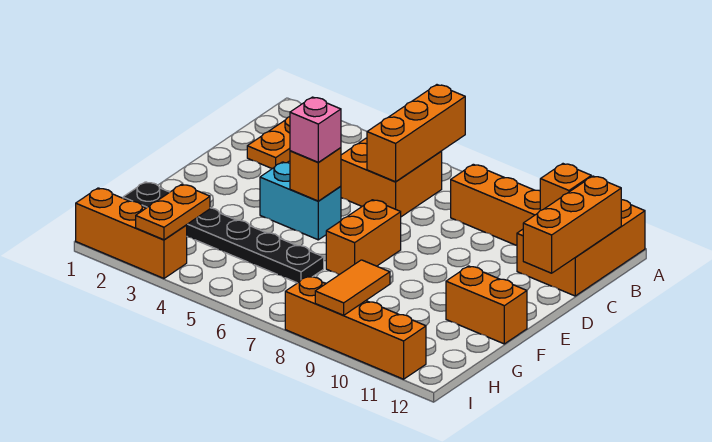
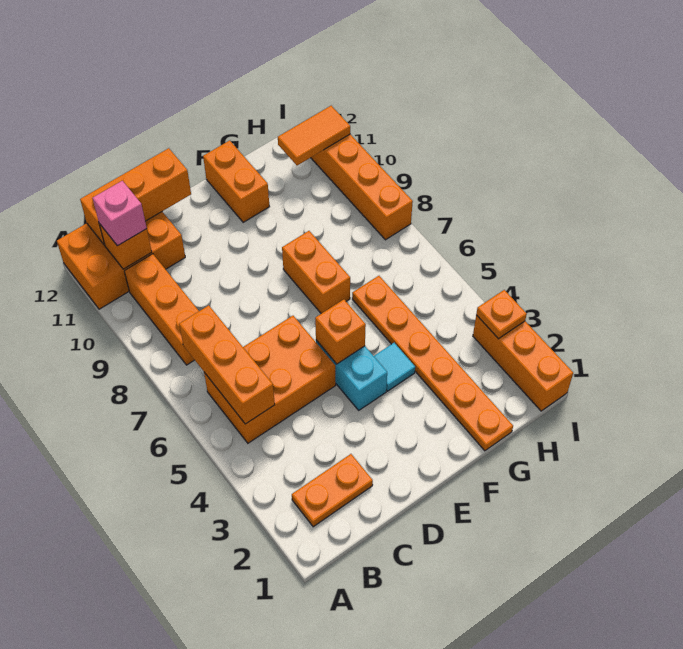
orange brick A6:C6 level 2 -> orange brick B5:B7 level 2
orange brick B5:C6 level 1 -> orange brick B5:D6 level 1
pink brick E5 level 3 -> pink brick B11 level 3
orange brick E7:F7 level 1 -> orange brick F7:F8 level 1
none -> cyan tile F4 level 1
black plate G1:G6 level 1 -> orange plate G1:G6 level 1
orange plate H3:I3 level 2 -> orange plate I3 level 2
orange tile H9:I9 level 2 -> orange tile H11:I11 level 2

